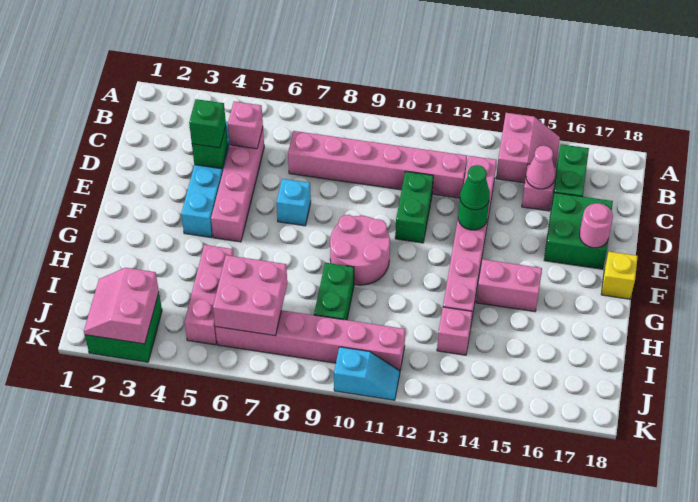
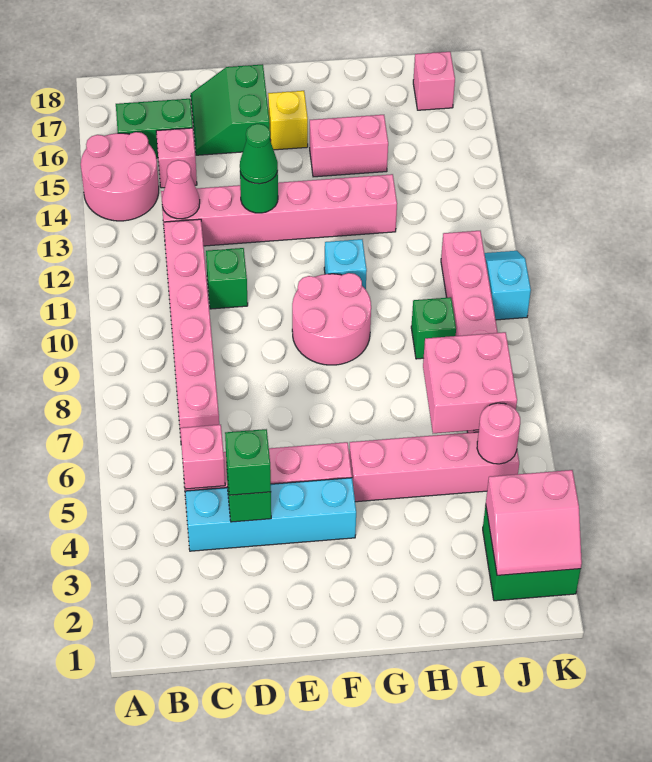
pink slope A14:B15 level 1 top 14 -> pink round brick A14:B15 level 1
pink cone C15 level 2 -> pink cone C13 level 2
green brick D11:E11 level 1 -> green brick D11 level 1
green brick D16:E17 level 1 -> green slope D16:E17 level 1 top E
cyan brick E7 level 1 -> cyan brick G11 level 1
pink round brick E17 level 2 -> pink round brick J5 level 2
yellow brick F18 level 1 -> yellow brick F16 level 1
pink brick G14:G15 level 1 -> pink brick G15:H15 level 1
pink brick H5:J5 level 1 -> pink brick G5:J5 level 1
green brick H9:I9 level 1 -> green brick I9 level 1
pink brick I13 level 1 -> pink brick J17 level 1

